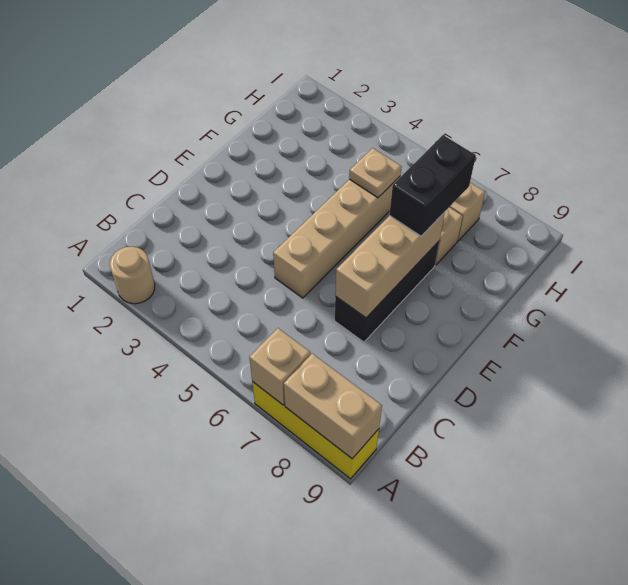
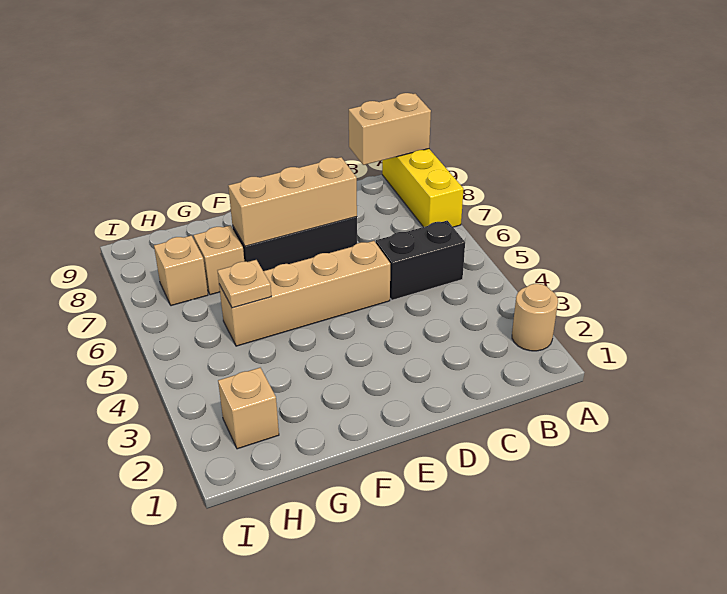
tan brick A7 level 2 -> tan brick H2 level 1
tan brick A8:A9 level 2 -> tan brick A9:B9 level 2
black brick F7:G7 level 3 -> black brick B5:C5 level 1

